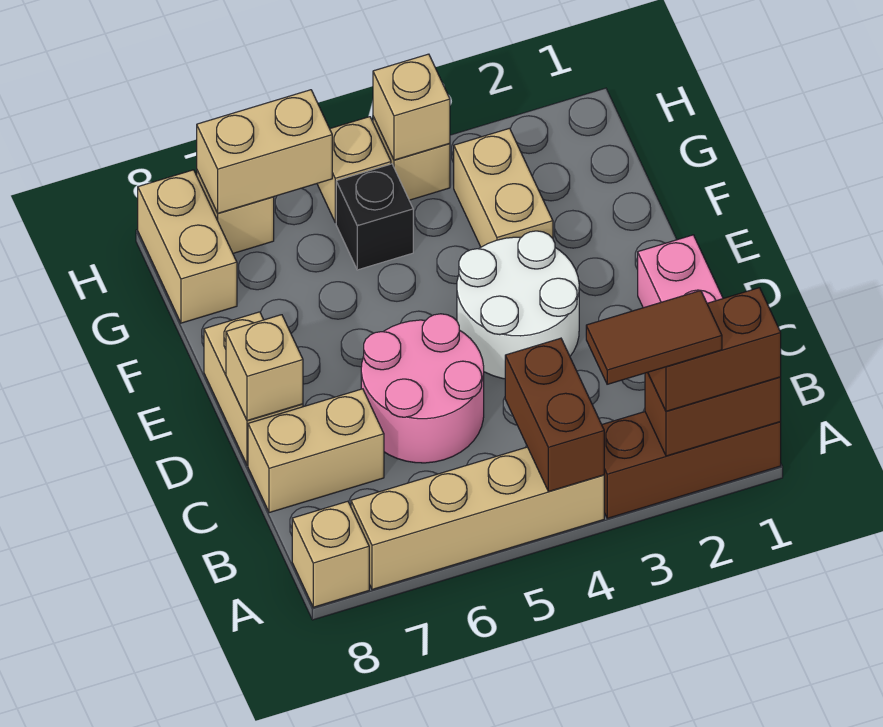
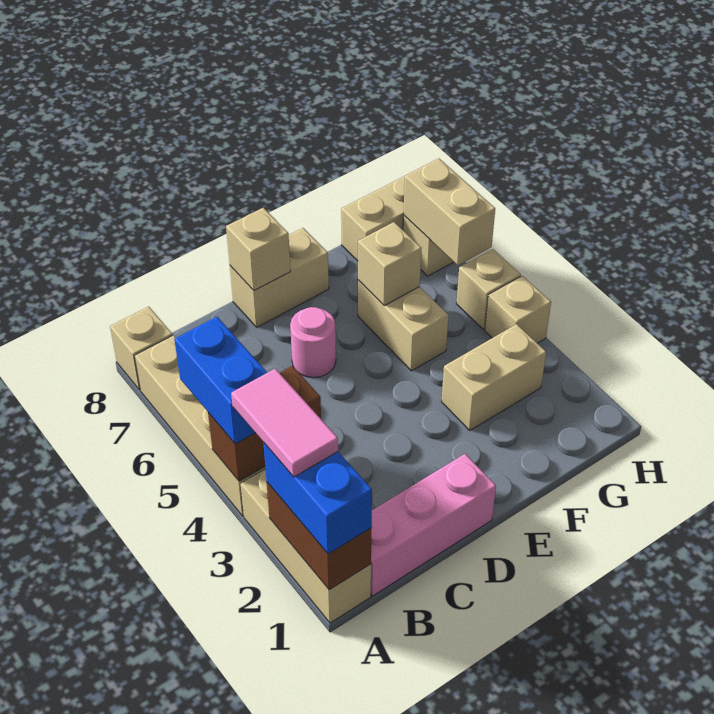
brown brick A1:A3 level 1 -> tan brick A1:A3 level 1
brown brick A1:A2 level 3 -> blue brick A1:A2 level 3
brown tile A2:A3 level 4 -> pink tile A2:A3 level 4
none -> blue brick A4:A5 level 3
pink round brick C5:D6 level 1 -> pink round brick D6 level 1
tan brick C7:C8 level 1 -> tan brick F5:F6 level 1
white round brick D3:E4 level 1 -> none
black brick G5 level 1 -> none
tan brick H4 level 2 -> tan brick F6 level 2

